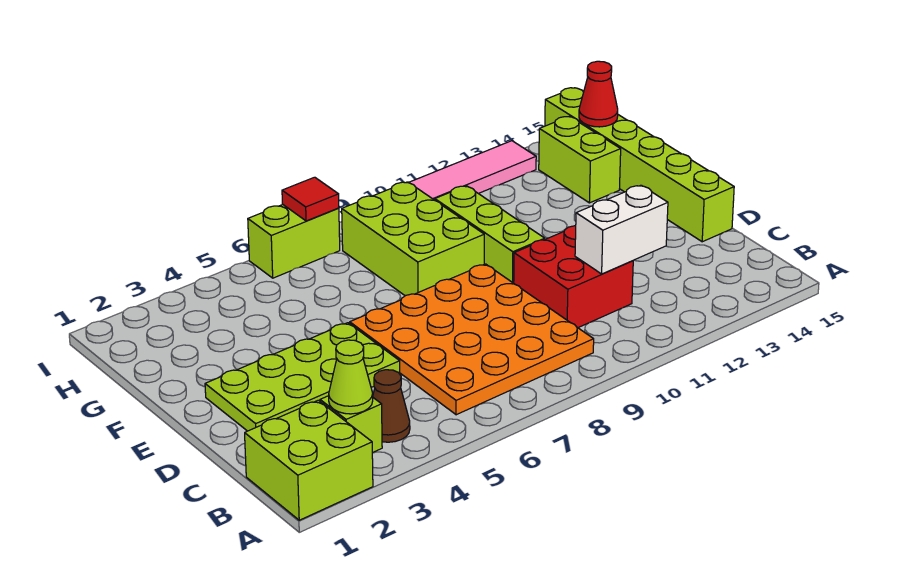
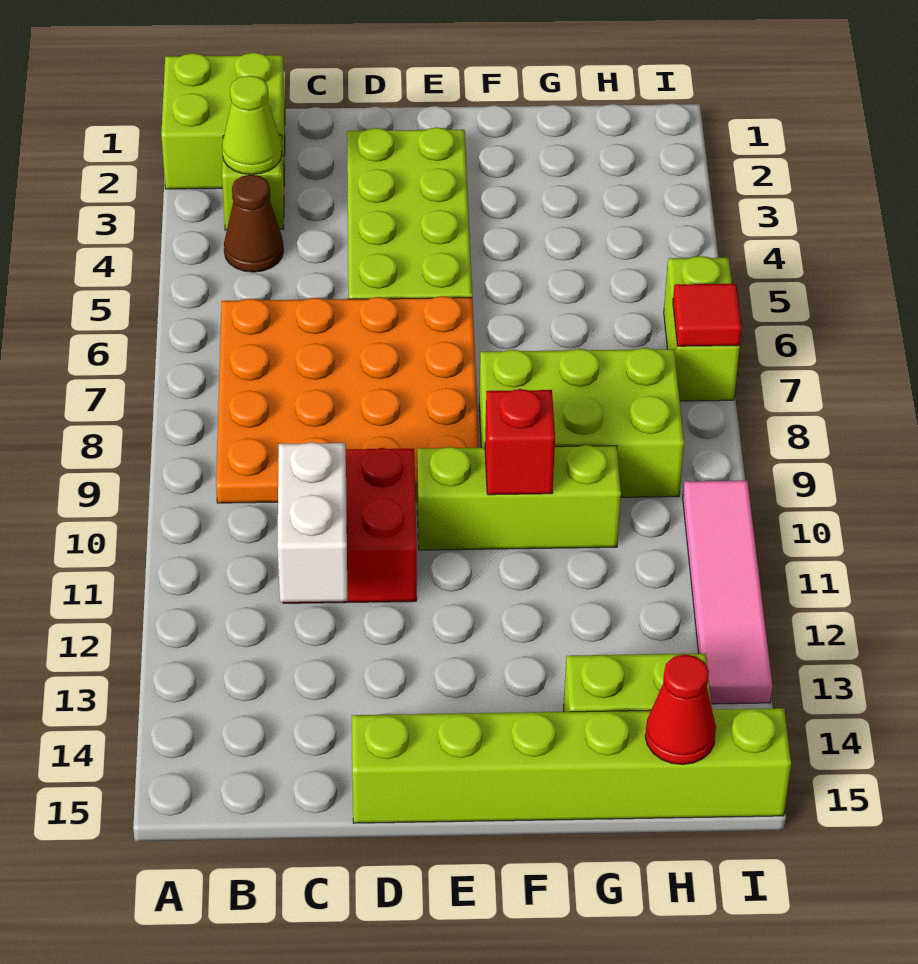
none -> red brick F10 level 2

